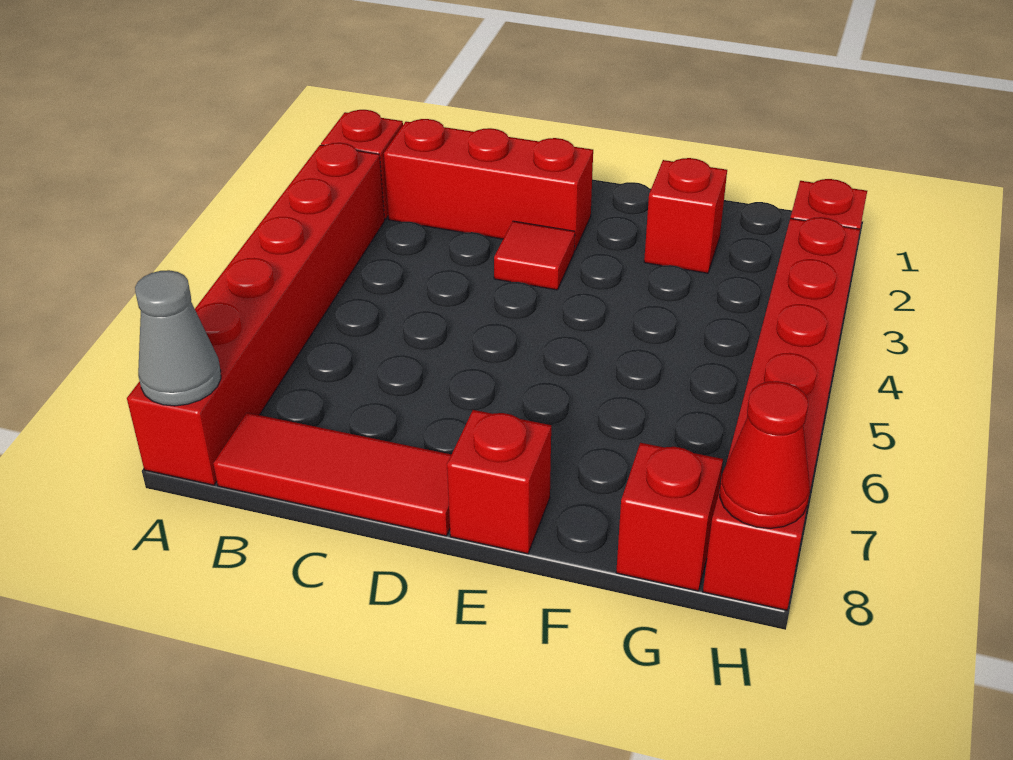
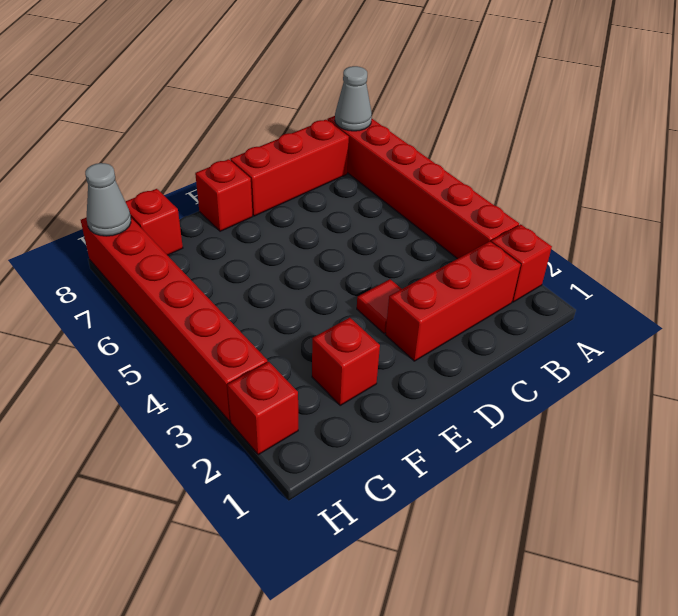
red tile B8:D8 level 1 -> red brick B8:D8 level 1
red cone H8 level 2 -> grey cone H8 level 2

